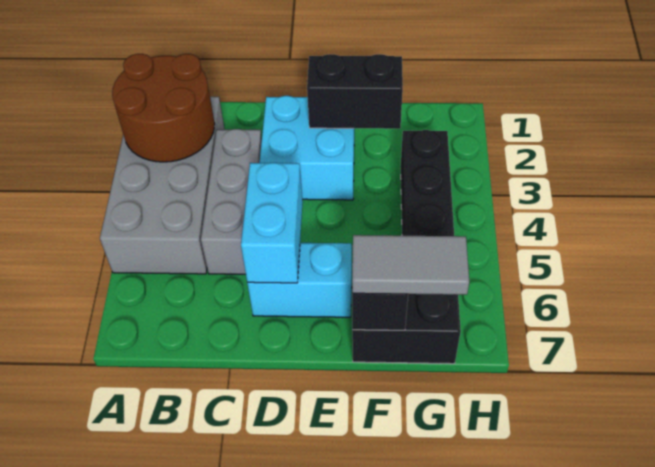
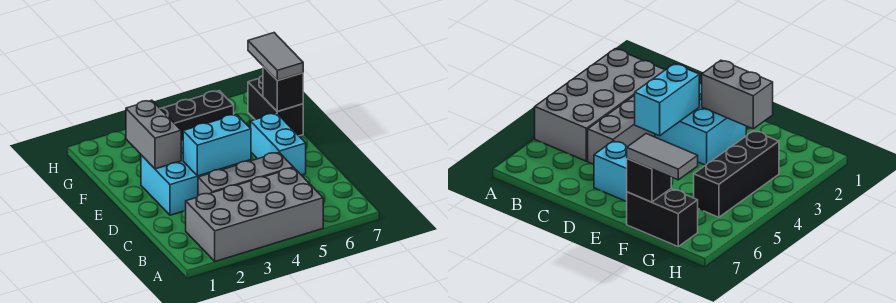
brown round brick A2:B3 level 2 -> none
cyan brick D5:D6 level 2 -> cyan brick D3:D4 level 2
black brick E2:F2 level 2 -> grey brick E2:F2 level 2

